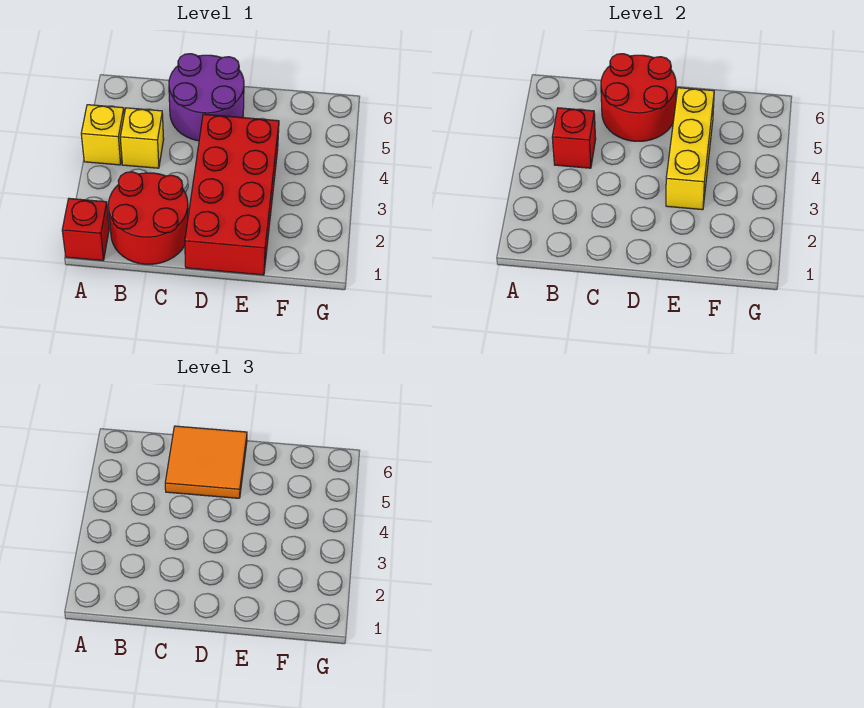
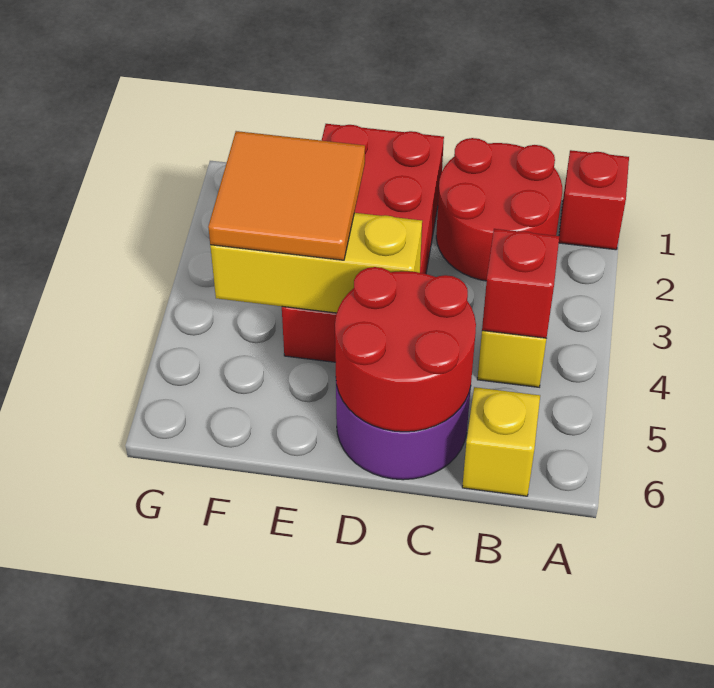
yellow brick A4 level 1 -> yellow brick B6 level 1
orange tile C5:D6 level 3 -> orange tile E3:F4 level 3
yellow brick E3:E5 level 2 -> yellow brick D4:F4 level 2

